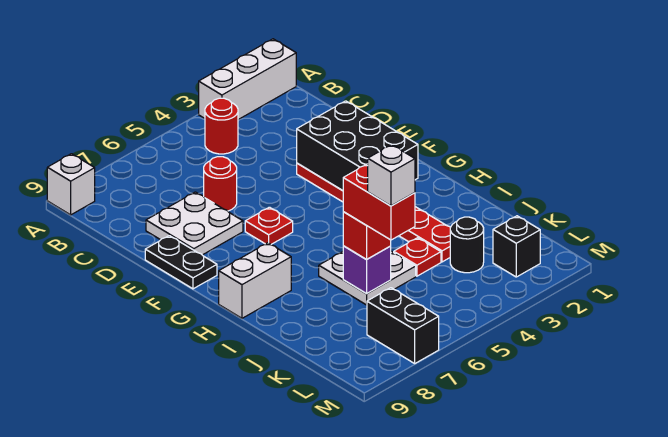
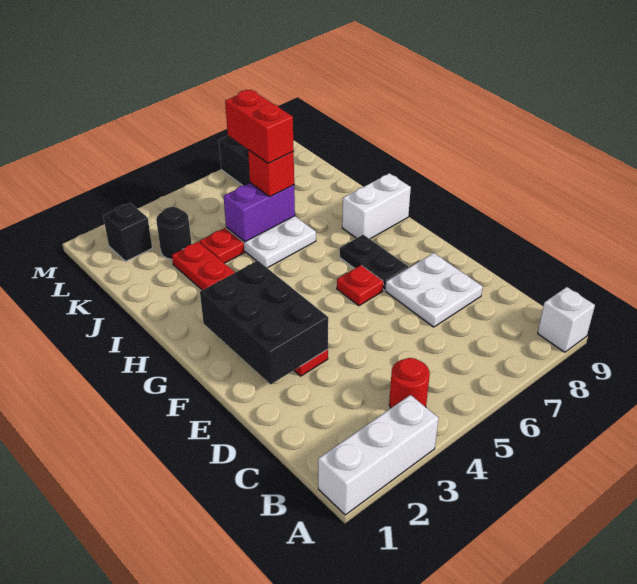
red round brick D6 level 1 -> none
black plate E9:F9 level 1 -> black plate F7:G7 level 1
purple brick J6 level 2 -> purple brick J5:J6 level 2
white brick K6 level 5 -> none

